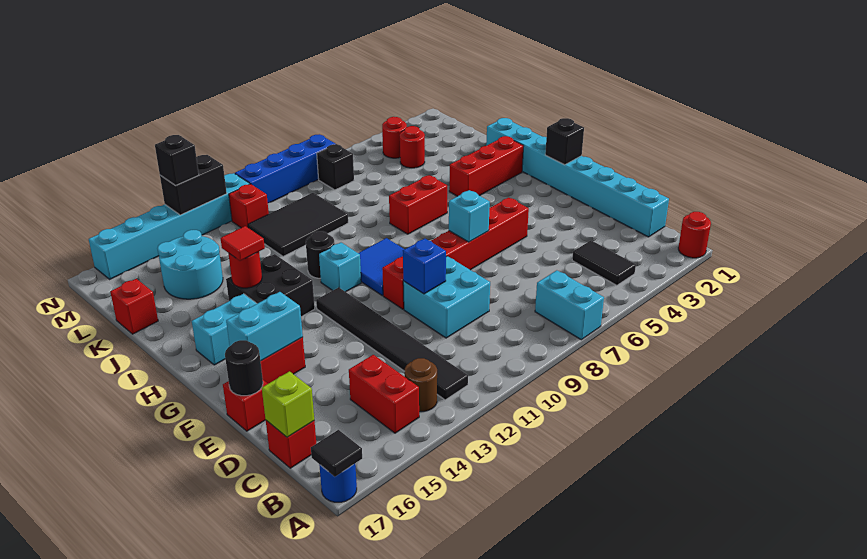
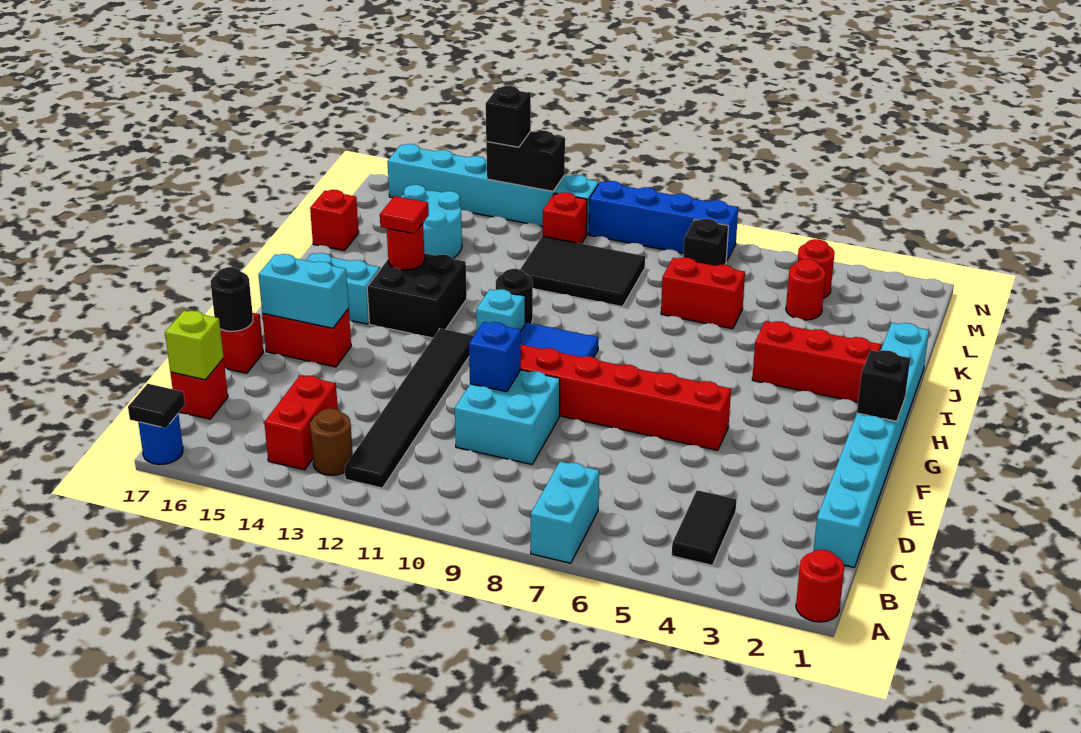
cyan brick F7 level 2 -> none
red brick I6:I7 level 1 -> red brick K6:K7 level 1

